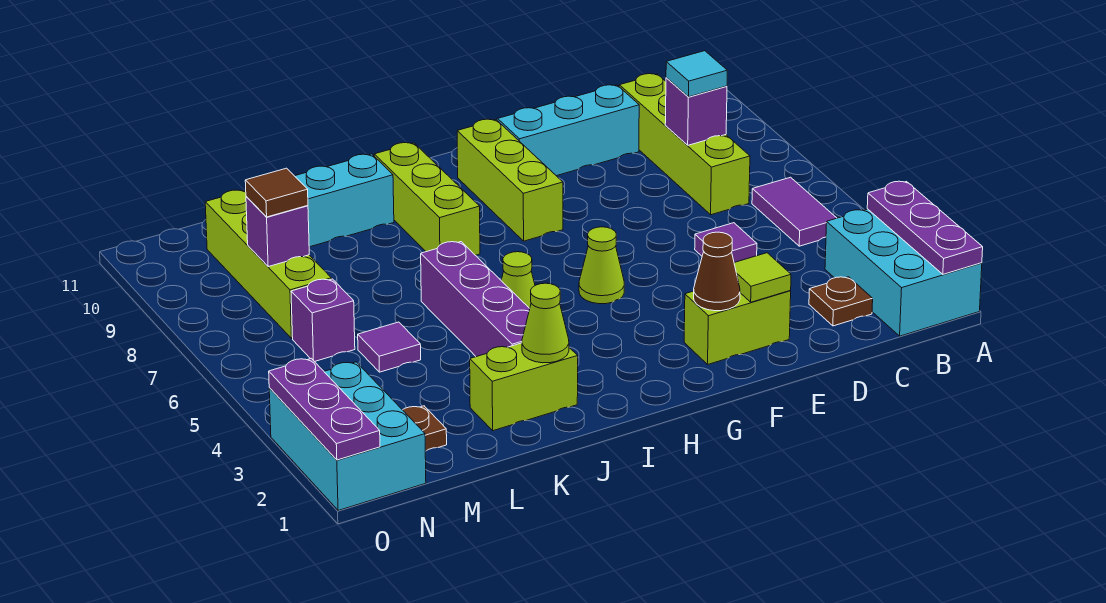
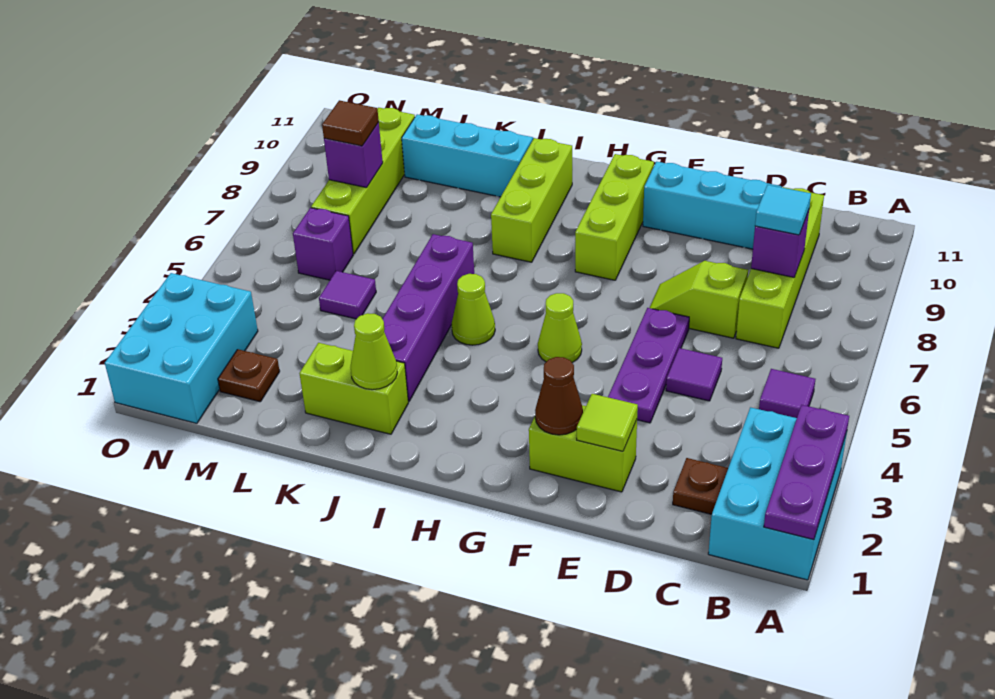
purple tile B5:B6 level 1 -> purple tile B5 level 1
none -> lime slope D7:E7 level 1 top D
purple plate O1:O3 level 2 -> purple plate E4:E6 level 1

